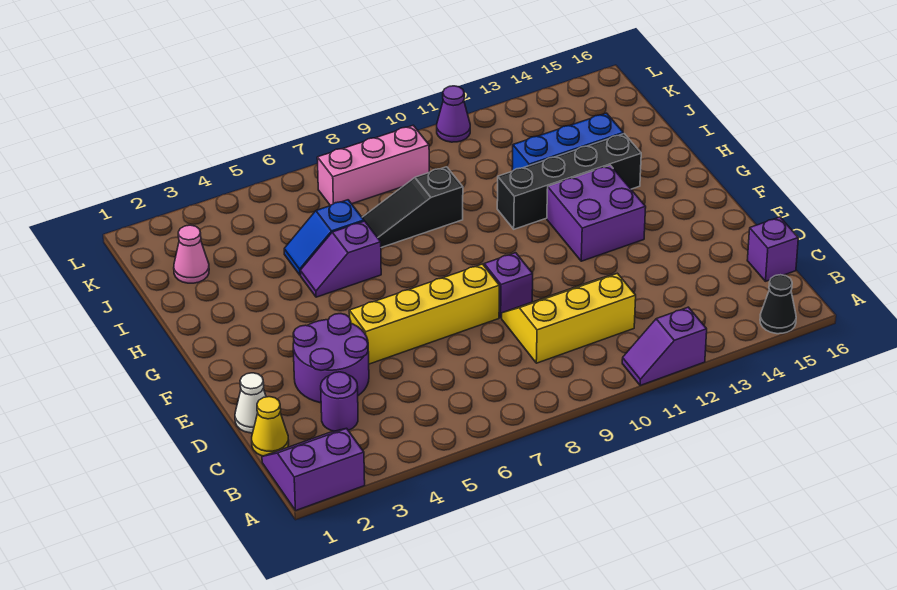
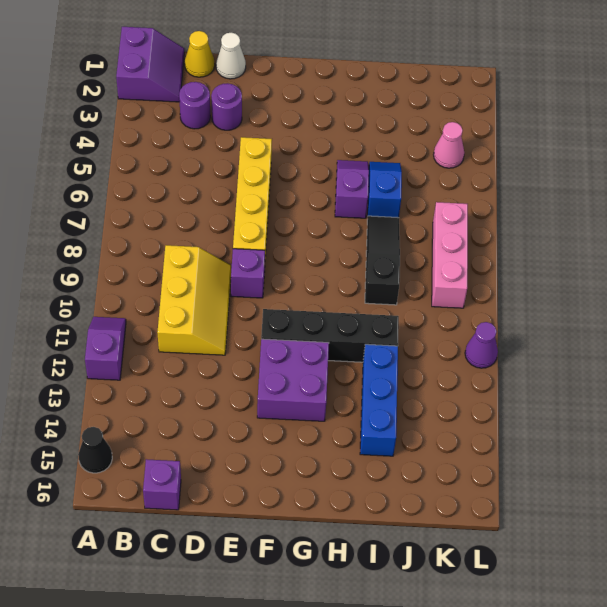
purple round brick D3:E4 level 1 -> purple round brick D3 level 1
black brick H11:H14 level 1 -> black brick F11:I11 level 1
pink cone J2 level 1 -> pink cone K4 level 1

